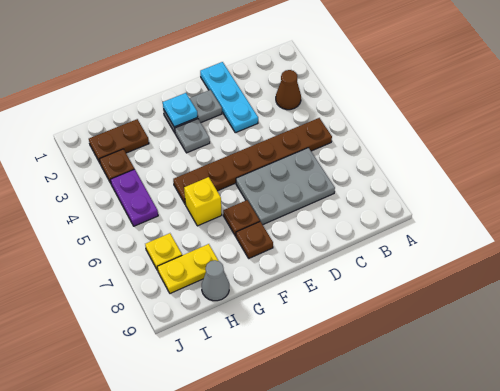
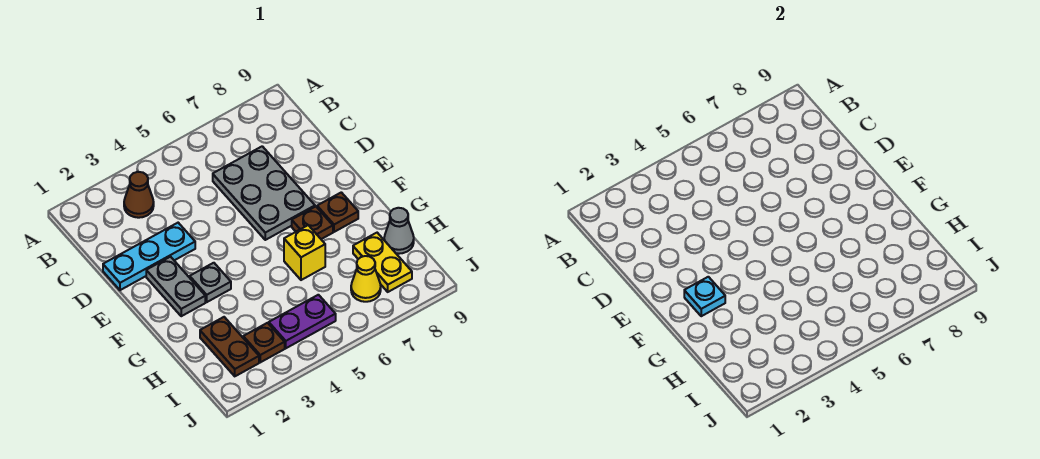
brown plate B5:G5 level 1 -> none
yellow plate I7 level 1 -> yellow cone I7 level 1

